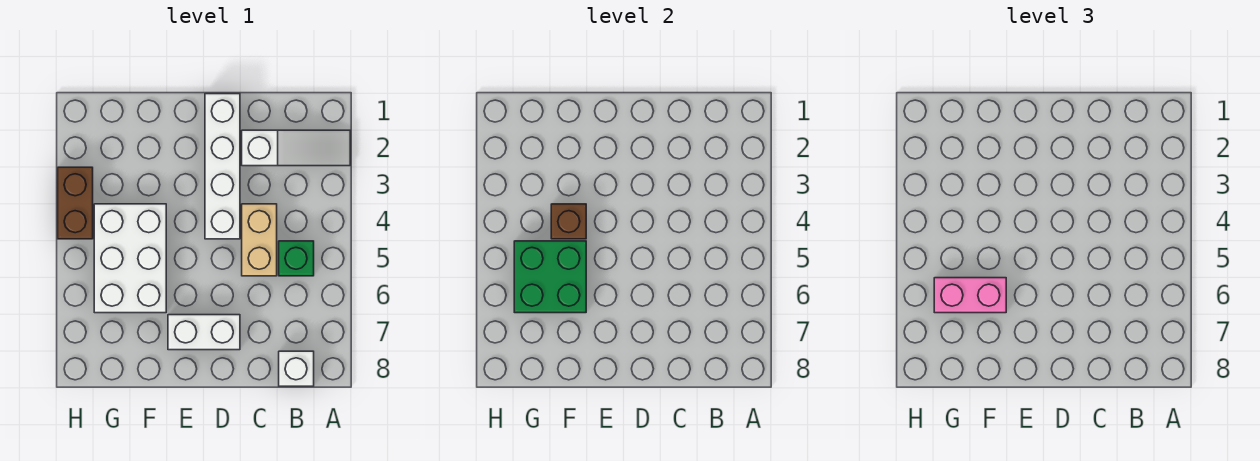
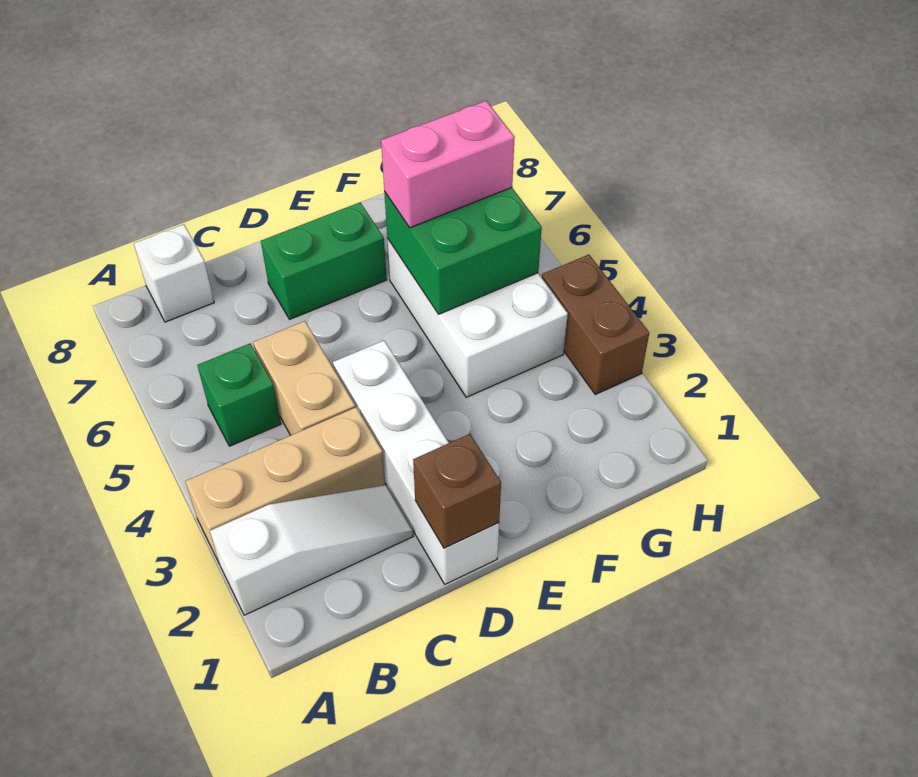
white slope A2:C2 level 1 top C -> white slope A2:C2 level 1 top A
none -> tan brick A3:C3 level 1
white brick D7:E7 level 1 -> green brick D7:E7 level 1
brown brick F4 level 2 -> brown brick D1 level 2

